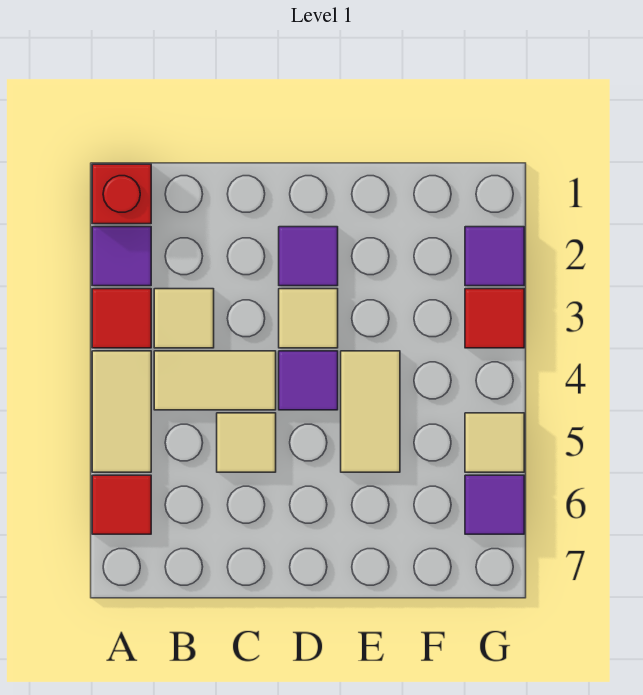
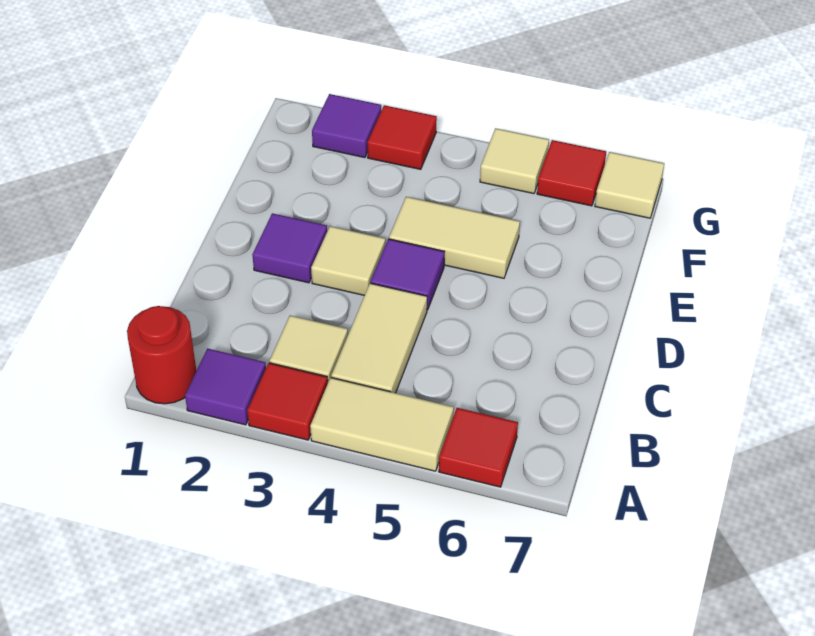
red brick A1 level 1 -> red round brick A1 level 1
tan tile C5 level 1 -> tan tile G7 level 1
purple tile G6 level 1 -> red tile G6 level 1

